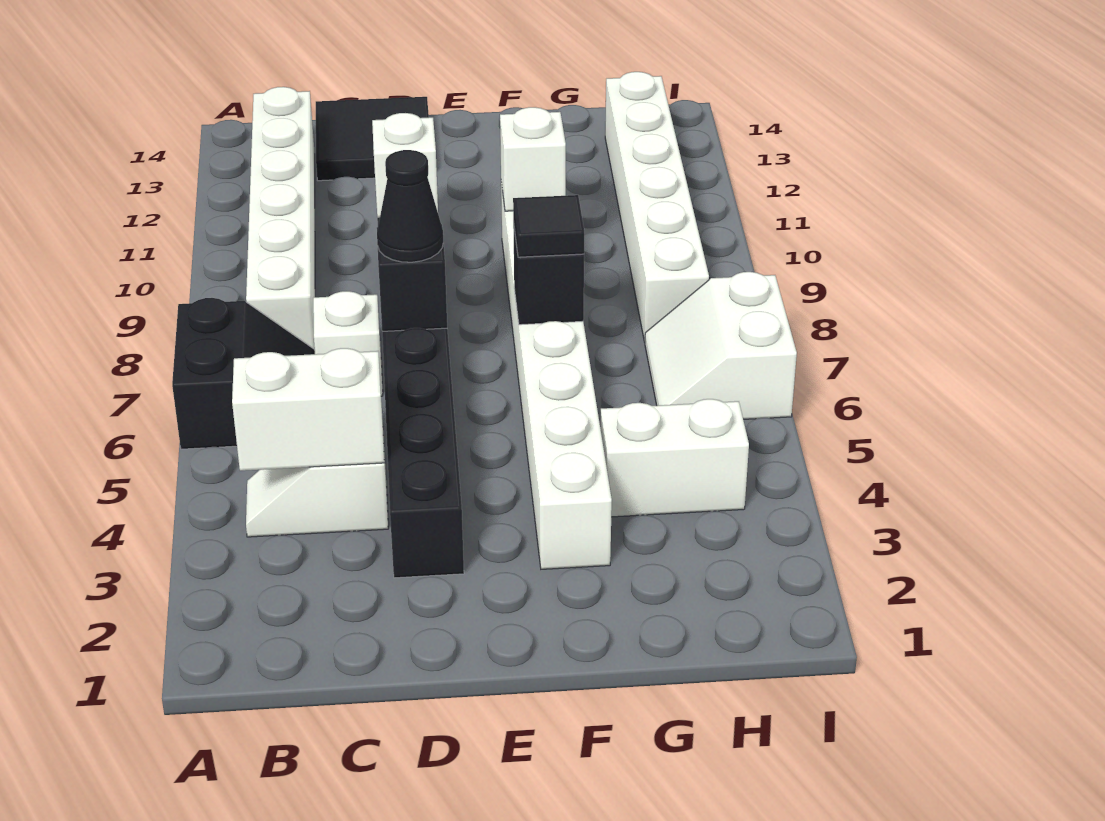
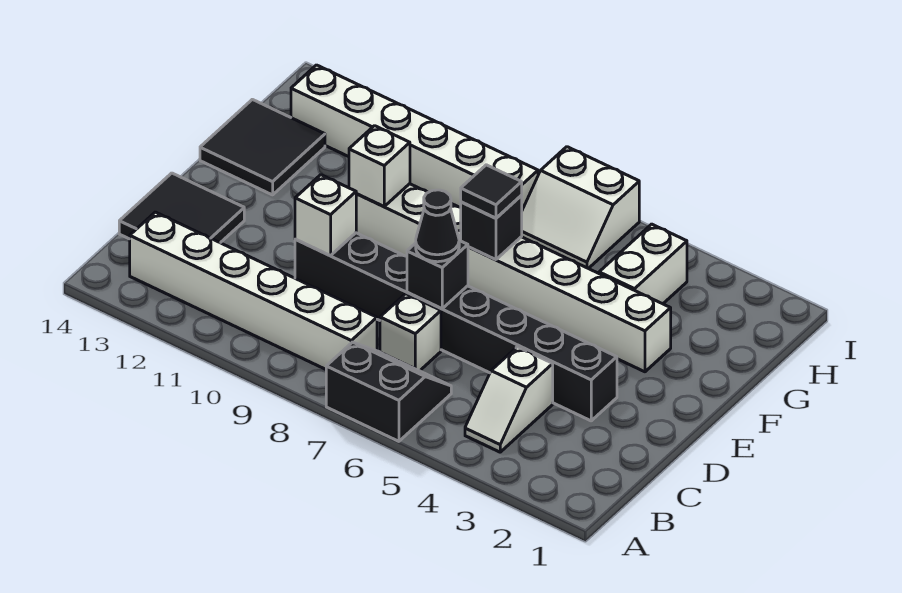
white brick B4:C4 level 2 -> none
none -> black tile F13:G14 level 1

